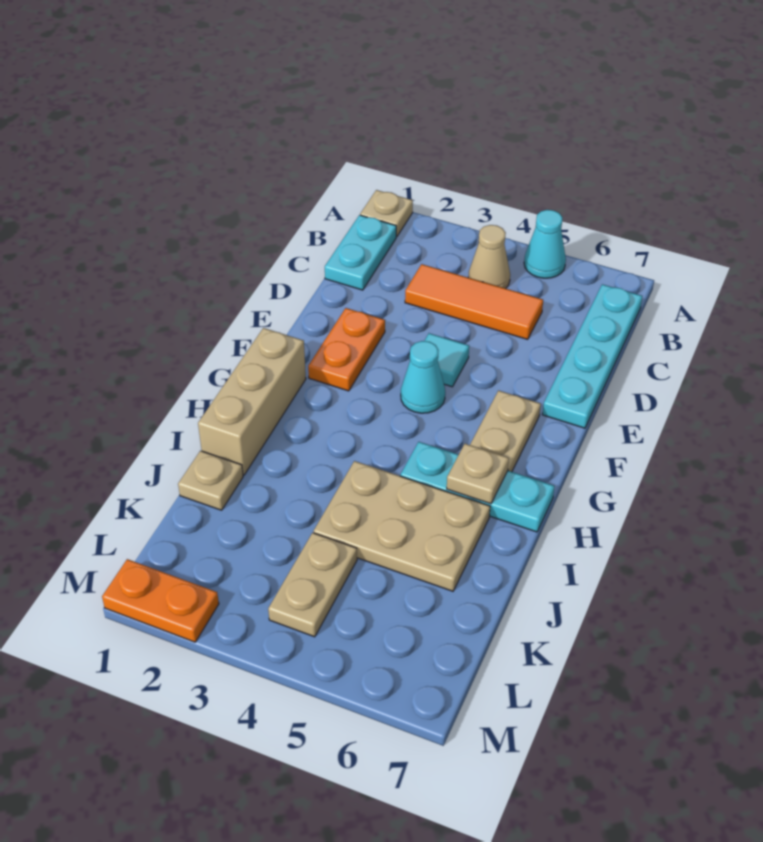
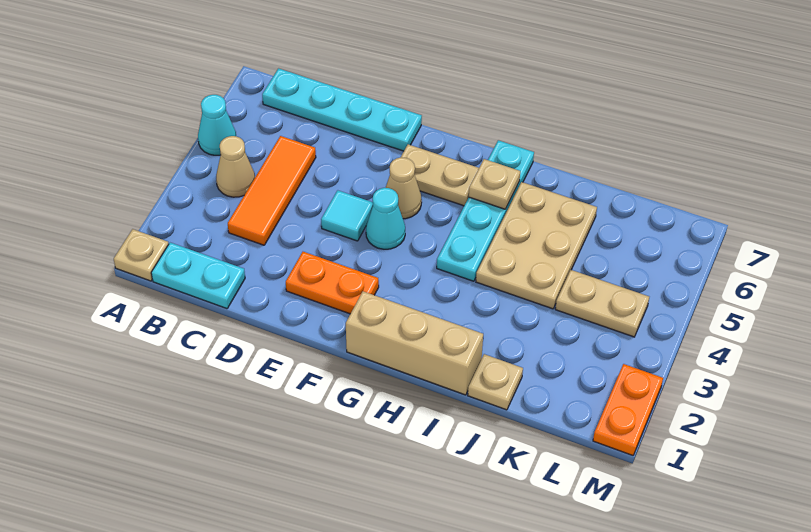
none -> tan cone F5 level 1
cyan plate H5:H7 level 1 -> cyan plate H4:H7 level 1

